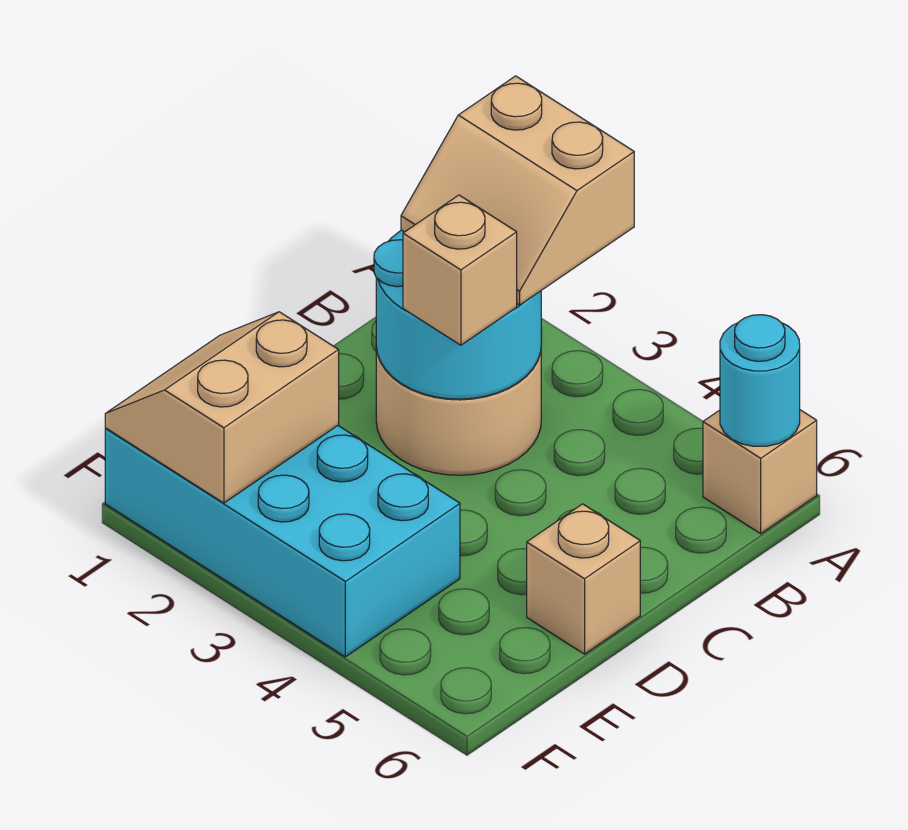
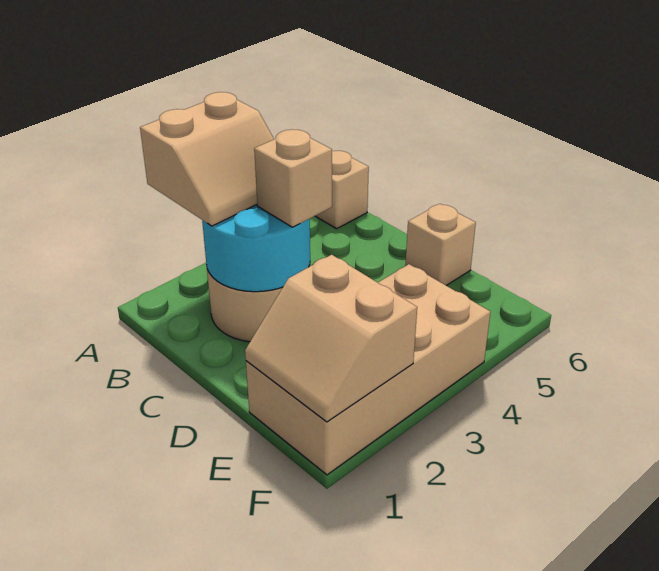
cyan round brick A6 level 2 -> none
cyan brick E1:F4 level 1 -> tan brick E1:F4 level 1

